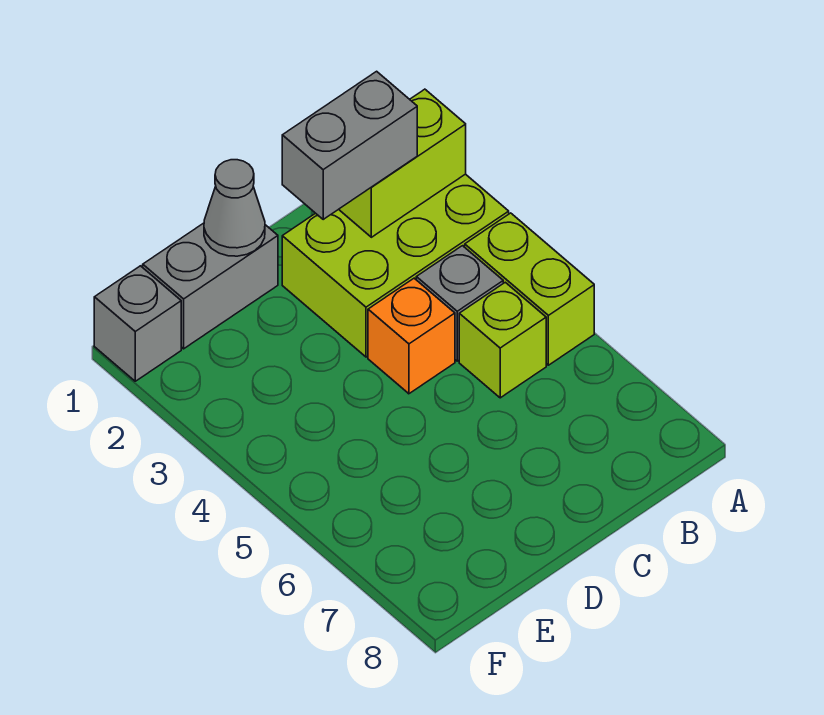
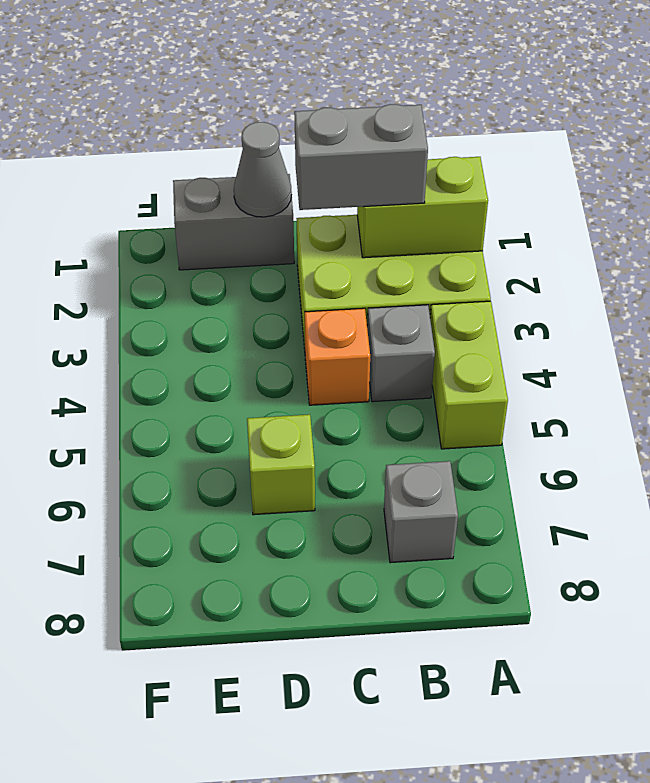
lime brick B5 level 1 -> lime brick D6 level 1
grey brick F1 level 1 -> grey brick B7 level 1

